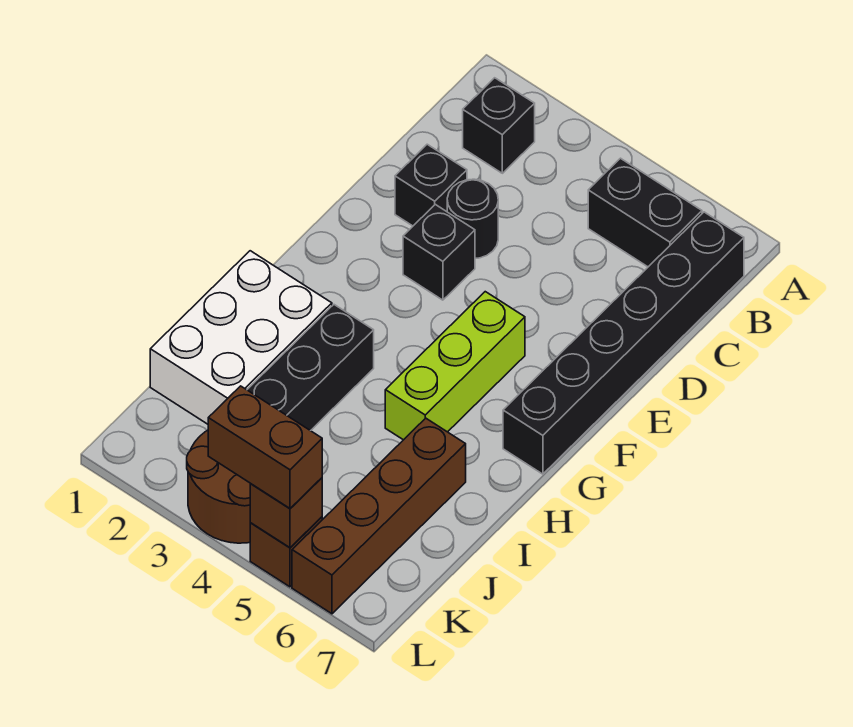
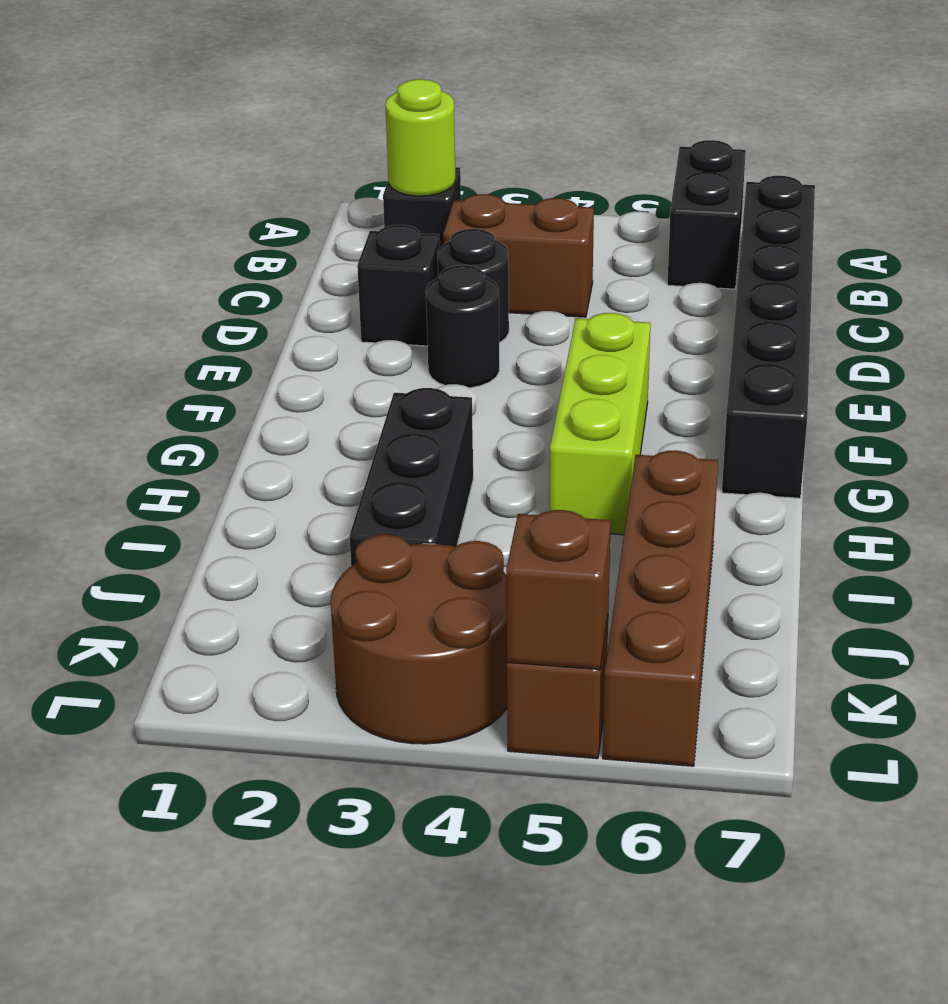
none -> lime round brick B2 level 2
black brick B5:B6 level 1 -> black brick A6:B6 level 1
black brick E3 level 1 -> black round brick E3 level 1
white brick H1:J2 level 1 -> none
brown brick L4:L5 level 3 -> brown brick C3:C4 level 1

